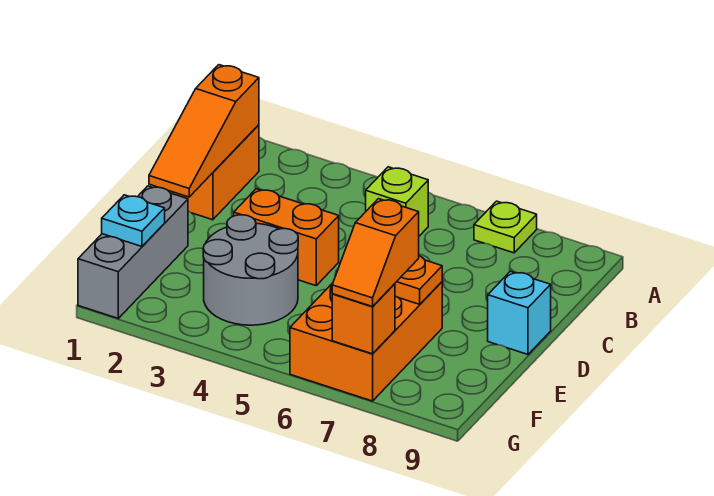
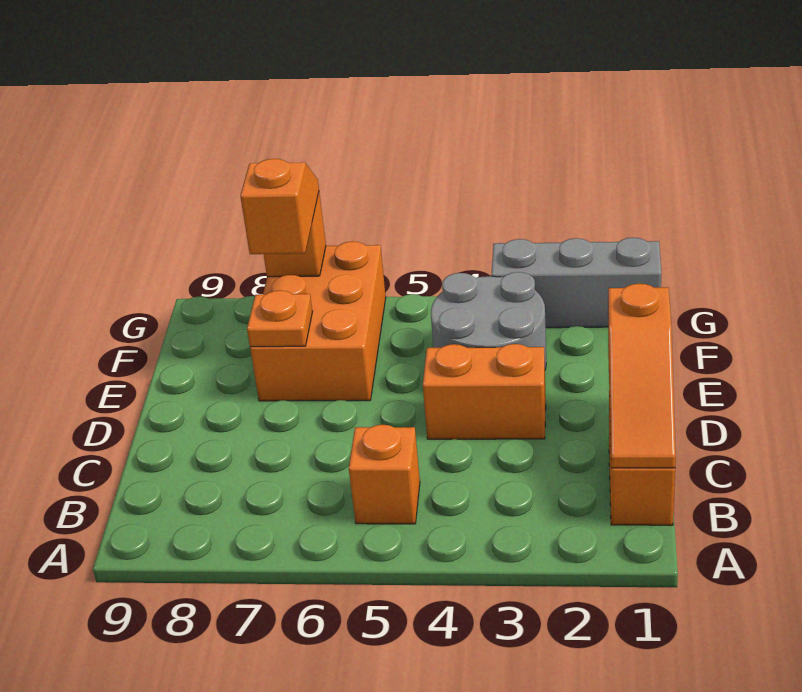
lime plate A7 level 1 -> none
orange slope B1:D1 level 2 top B -> orange slope B1:D1 level 2 top D
lime brick B5 level 1 -> orange brick B5 level 1
cyan brick D9 level 1 -> none
grey brick E1:G1 level 1 -> grey brick G1:G3 level 1
cyan plate F1 level 2 -> none

